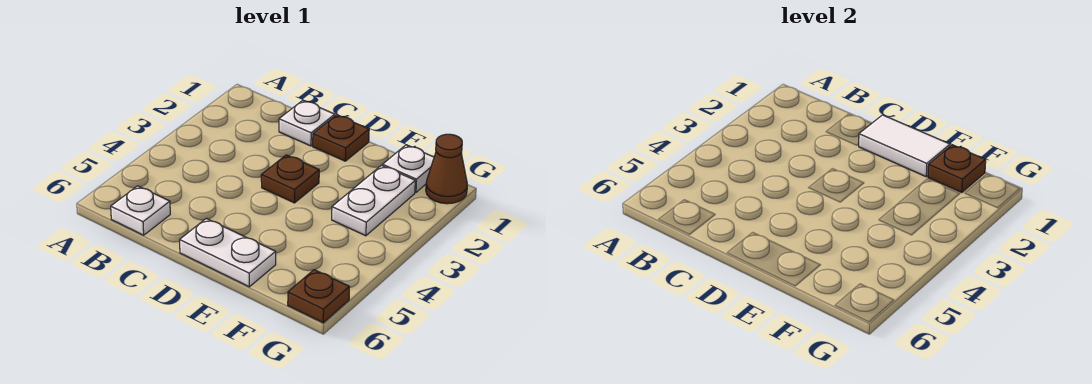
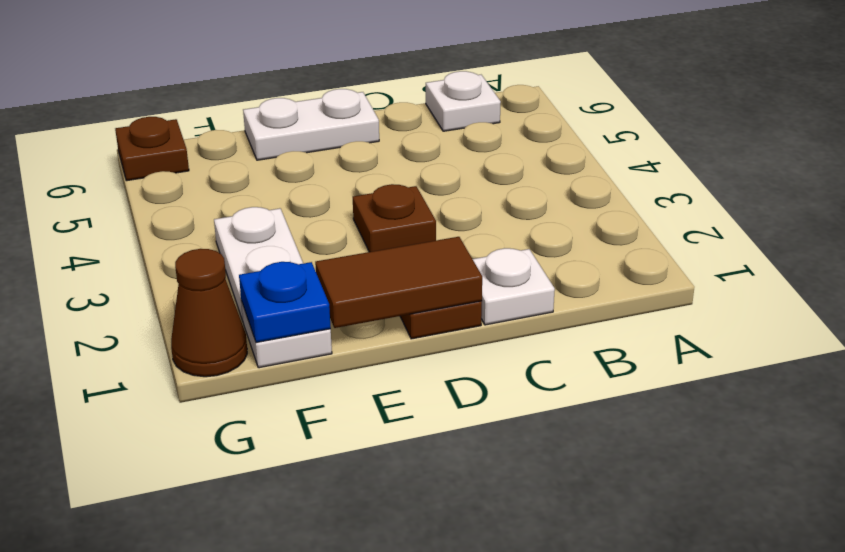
white tile D1:E1 level 2 -> brown tile D1:E1 level 2
brown plate F1 level 2 -> blue plate F1 level 2

